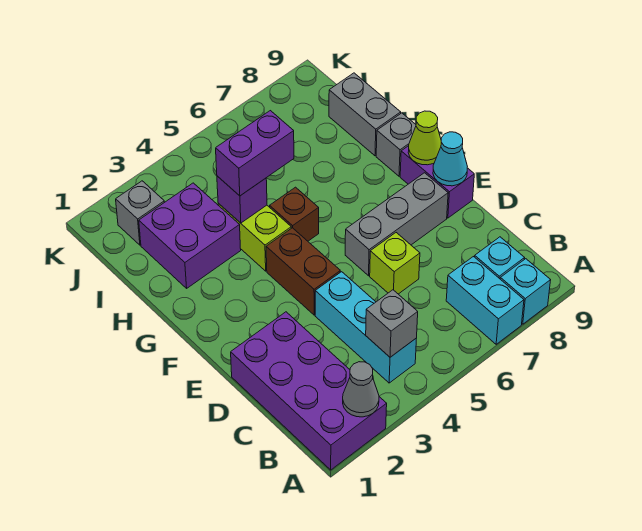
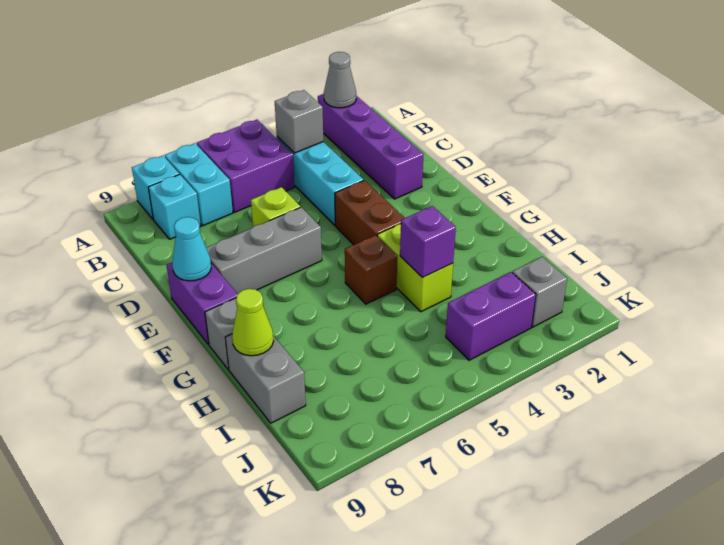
purple brick A1:D2 level 1 -> purple brick A2:D2 level 1
lime cone F9 level 2 -> lime cone H9 level 2
purple brick H2:I3 level 1 -> purple brick A5:B6 level 1
purple brick H4:H5 level 3 -> purple brick J3:J4 level 1

